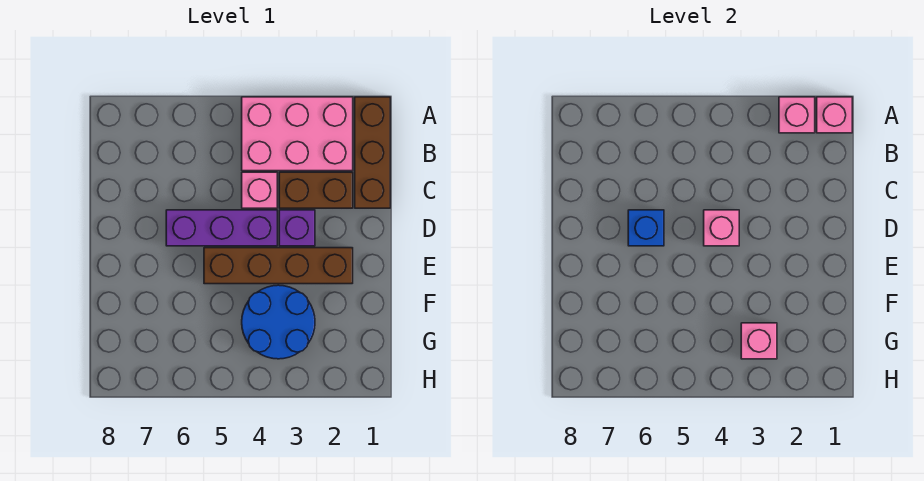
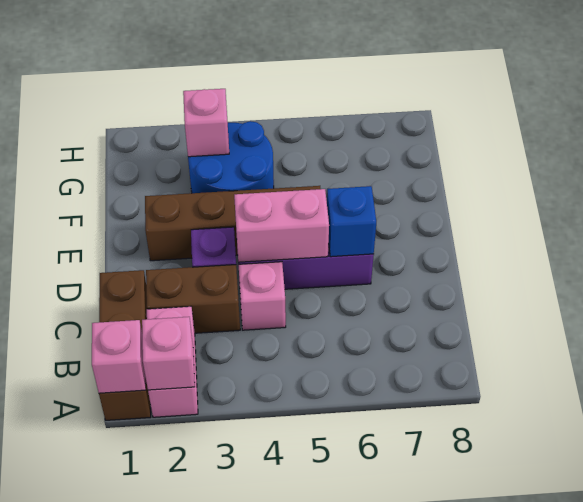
pink brick A2:B4 level 1 -> pink brick A2:B2 level 1
pink brick D4 level 2 -> pink brick D4:D5 level 2

